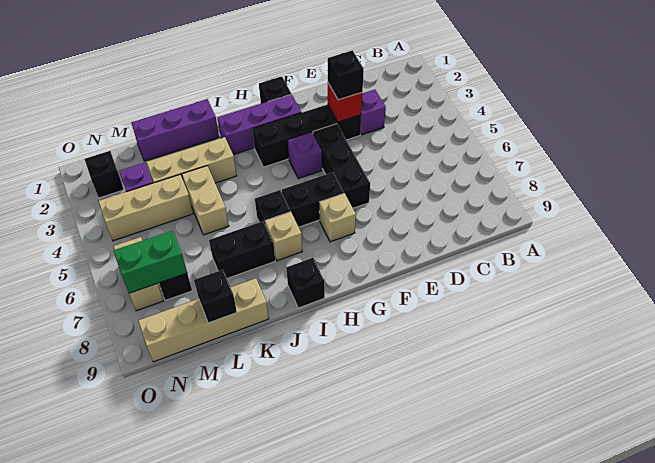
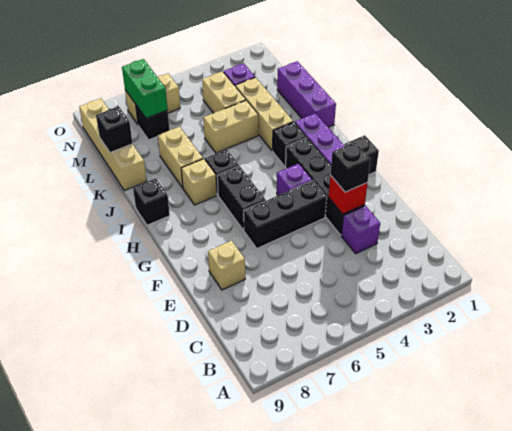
tan brick G7 level 1 -> tan brick E8 level 1
black brick J7:K7 level 1 -> tan brick J7:K7 level 1
tan brick L4:N4 level 1 -> tan brick L4:M4 level 1
black brick N2 level 1 -> black brick I3 level 1

